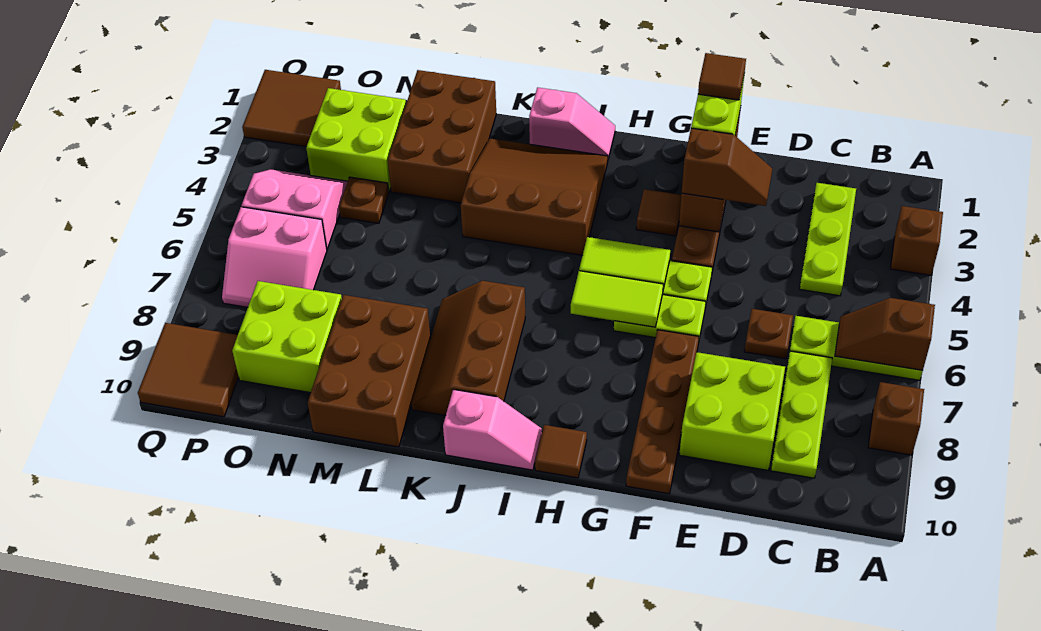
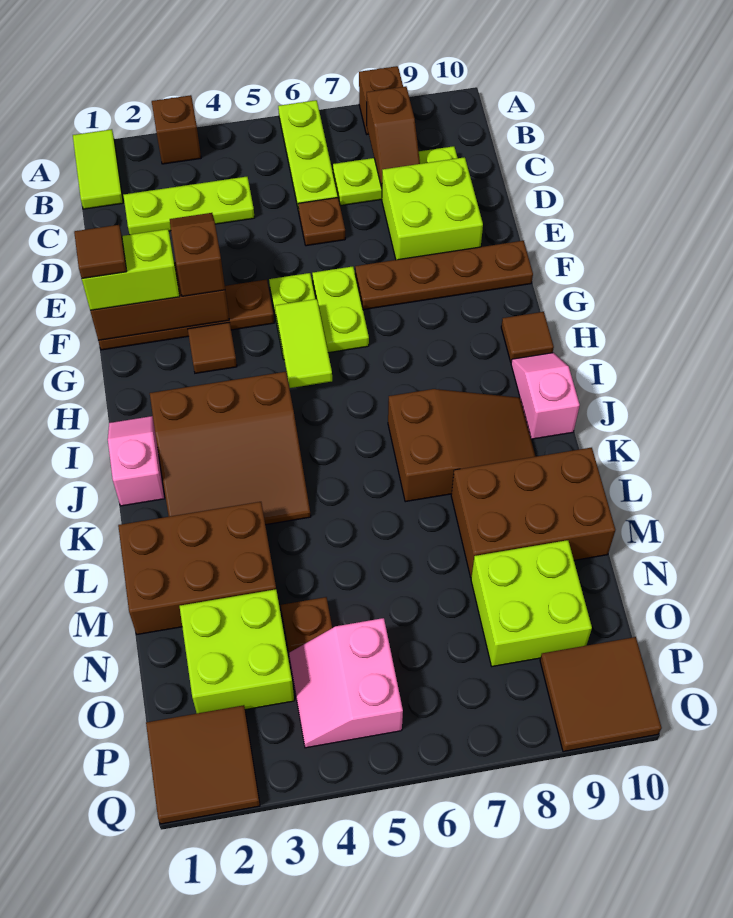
brown slope A6:B6 level 2 top A -> brown slope B8:C8 level 2 top B
lime tile G6:H6 level 2 -> lime tile A1:B1 level 1
brown slope I2:K4 level 1 top 4 -> brown slope I2:K4 level 1 top I
brown slope J7:K9 level 1 top J -> brown slope J7:K9 level 1 top 7
pink slope O6:P7 level 1 top 6 -> none

